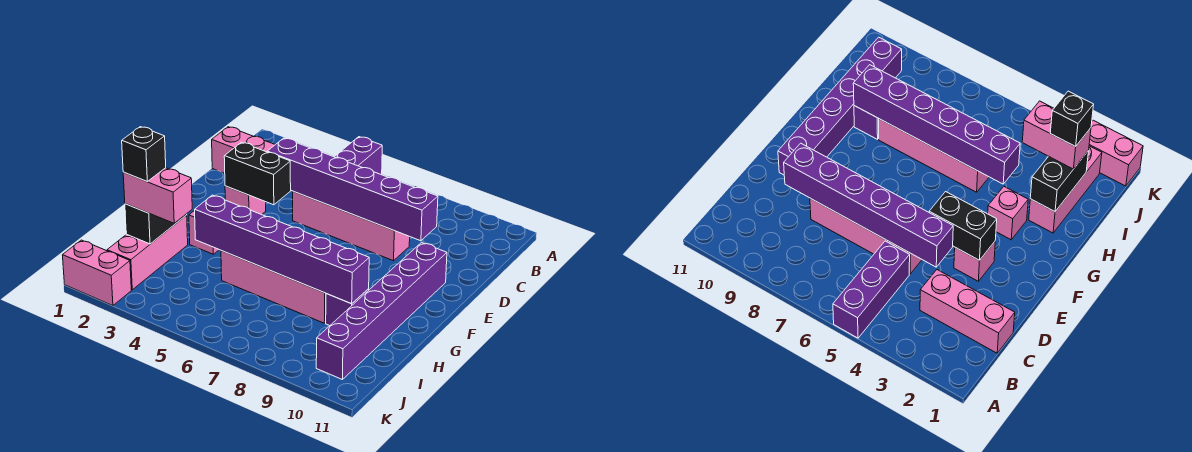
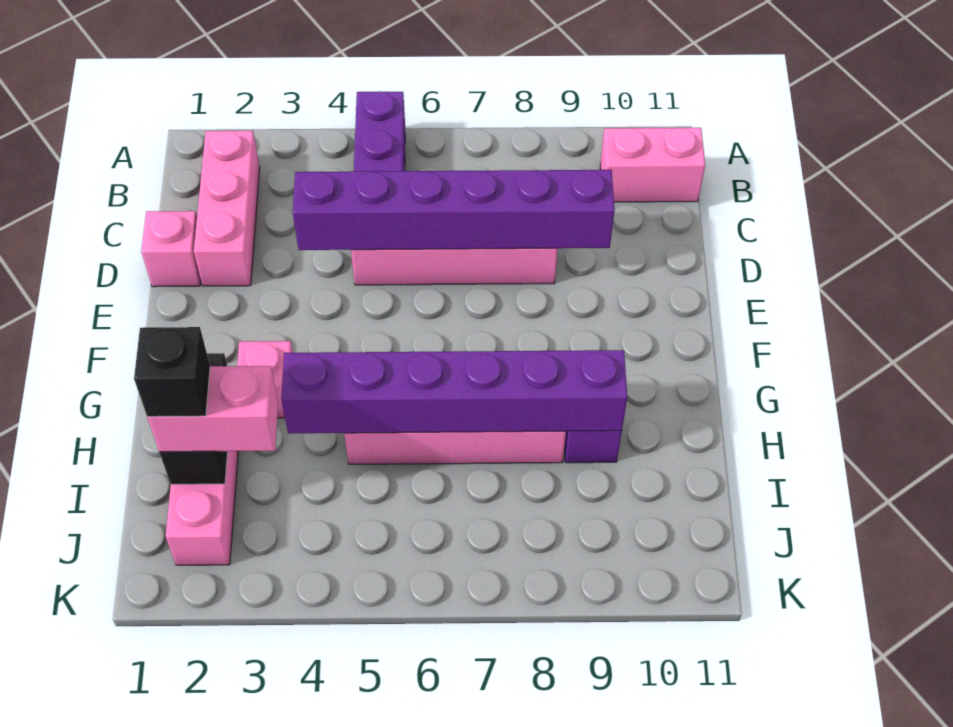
pink brick C1:C3 level 1 -> pink brick B2:D2 level 1
pink brick E3 level 1 -> pink brick D1 level 1
black brick E3:E4 level 2 -> none
purple brick E10:J10 level 1 -> none
pink brick K1:K2 level 1 -> pink brick B10:B11 level 1

